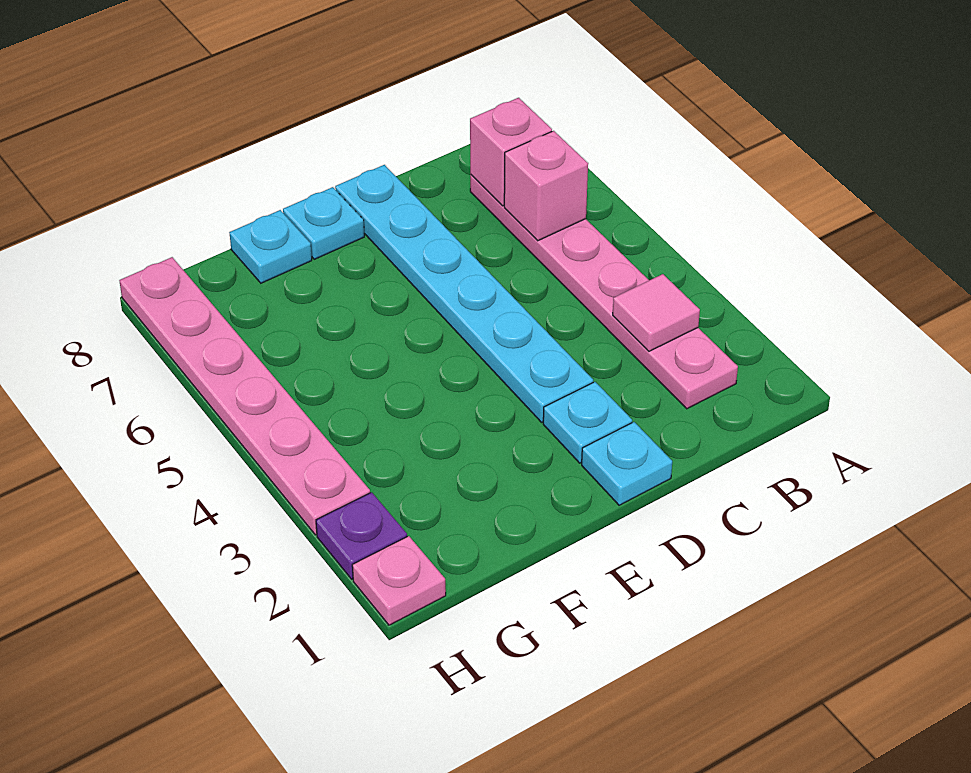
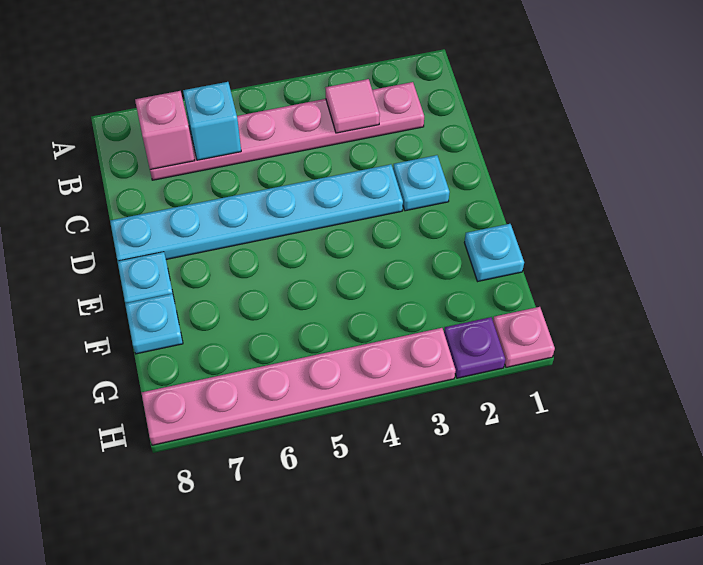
pink brick B6 level 2 -> cyan brick B6 level 2
cyan plate D1 level 1 -> cyan plate F1 level 1

